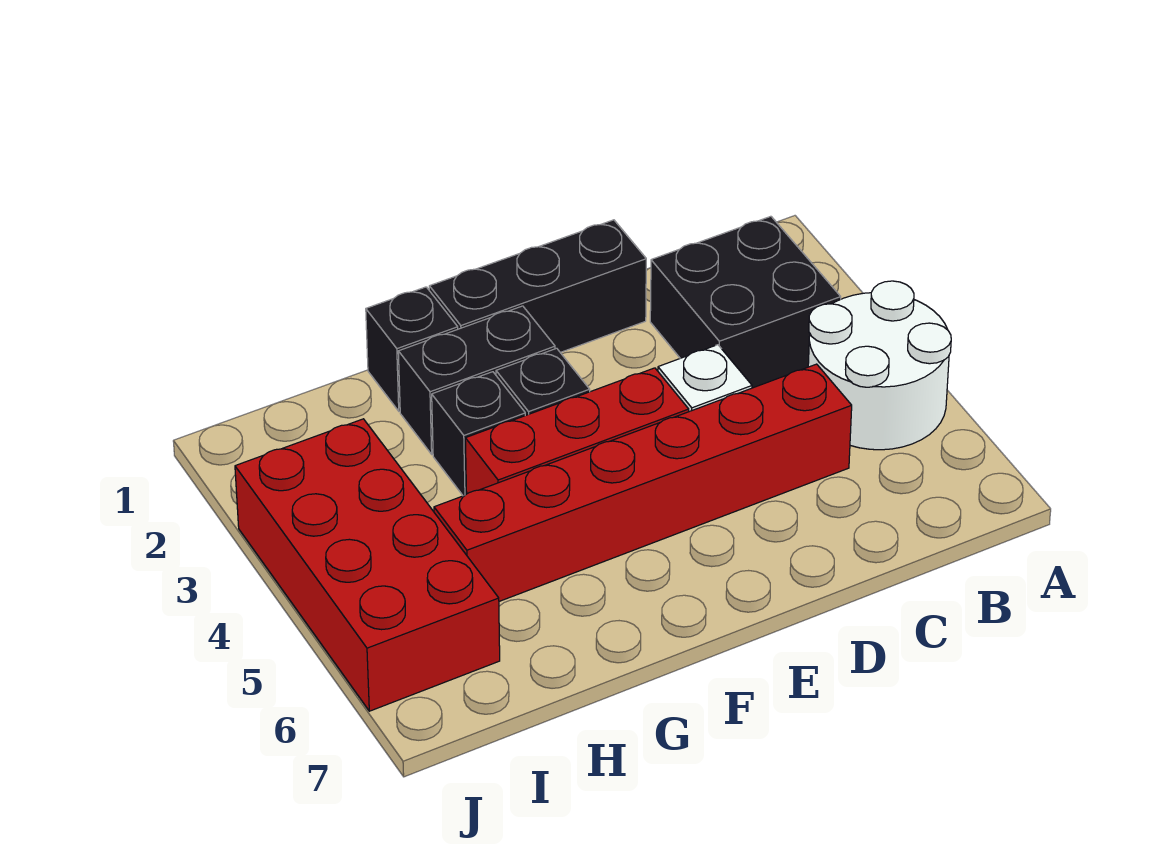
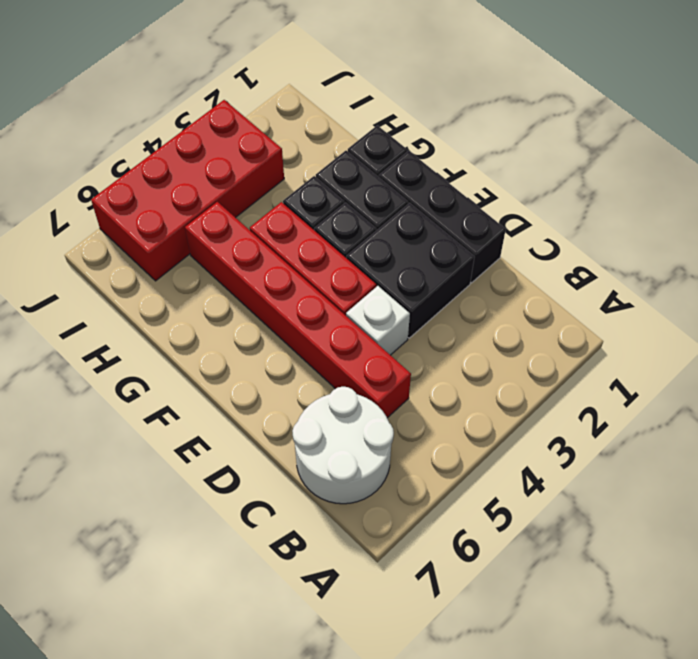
white round brick A4:B5 level 1 -> white round brick B6:C7 level 1
black brick B2:C3 level 1 -> black brick D2:E3 level 1

